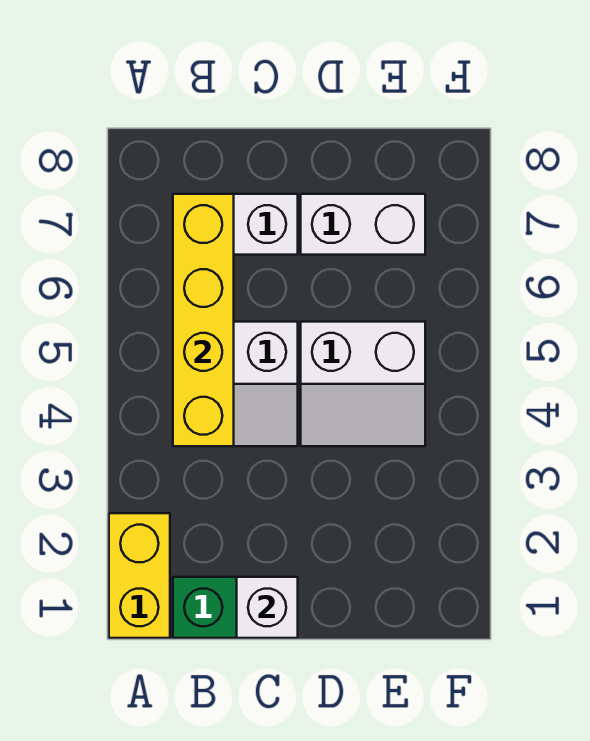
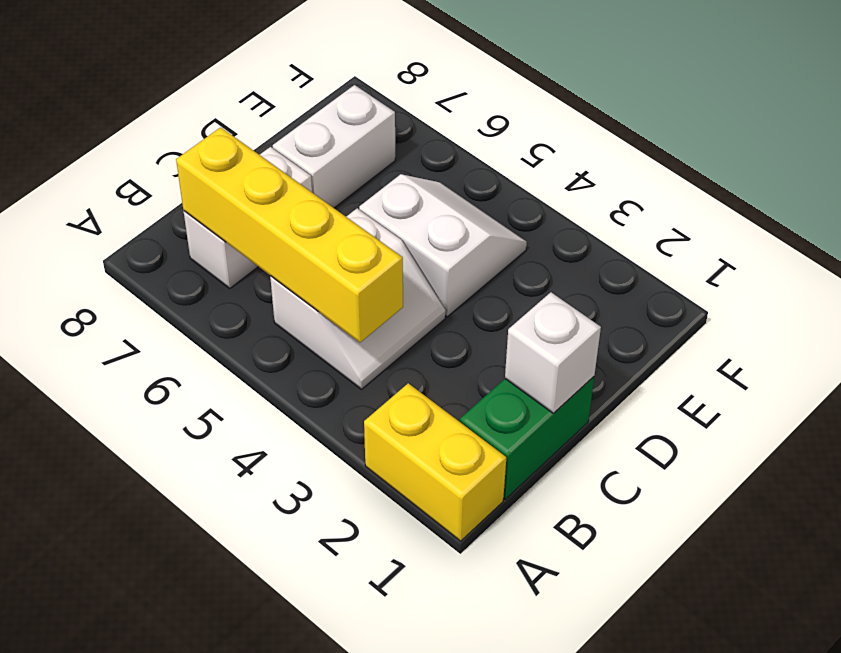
white slope D4:E5 level 1 top 5 -> white slope D4:E5 level 1 top D

